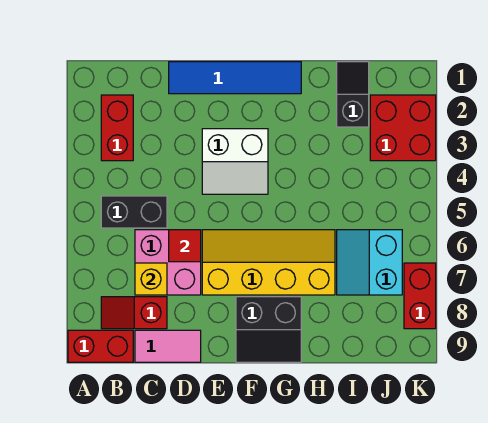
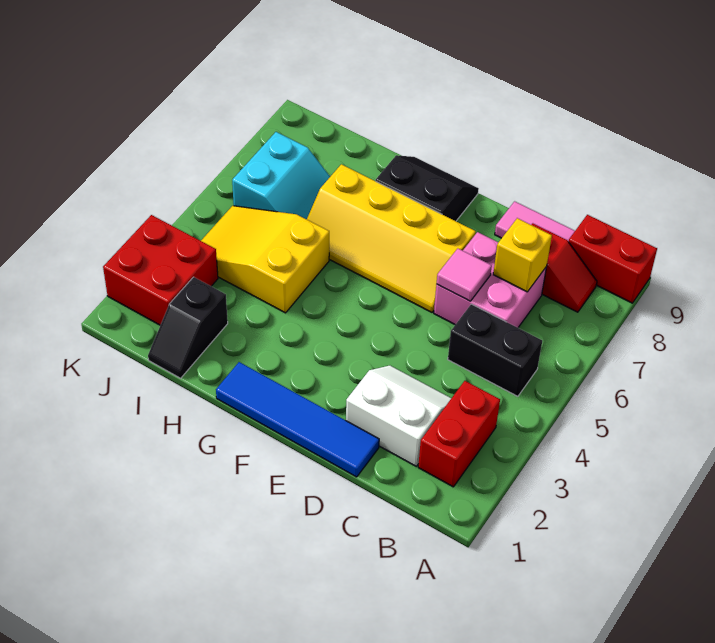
red tile D6 level 2 -> pink tile D6 level 2
white slope E3:F4 level 1 top 3 -> white slope C2:D3 level 1 top 2
none -> yellow slope H4:J5 level 1 top H
red brick K7:K8 level 1 -> none

